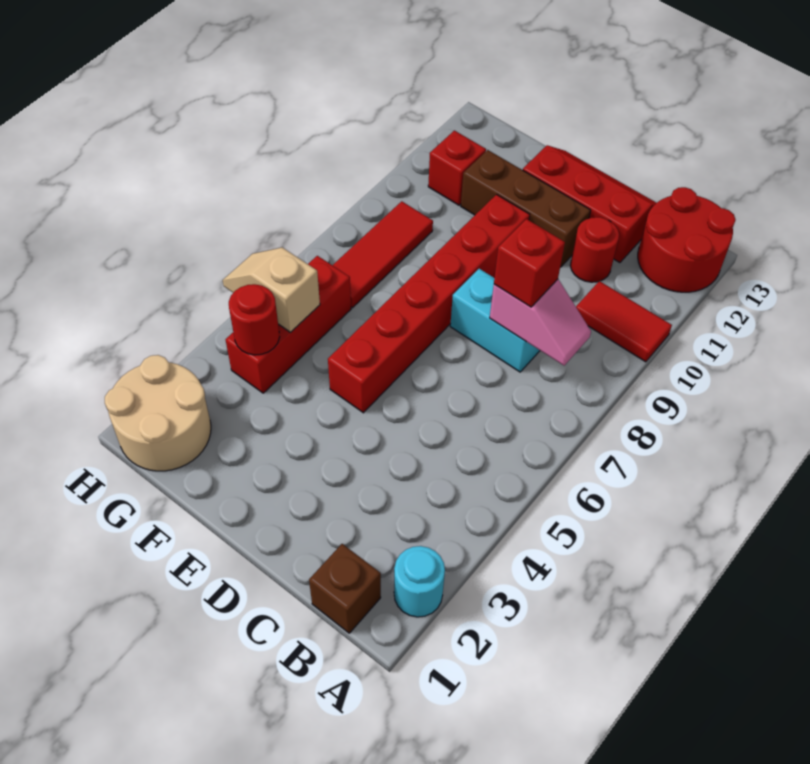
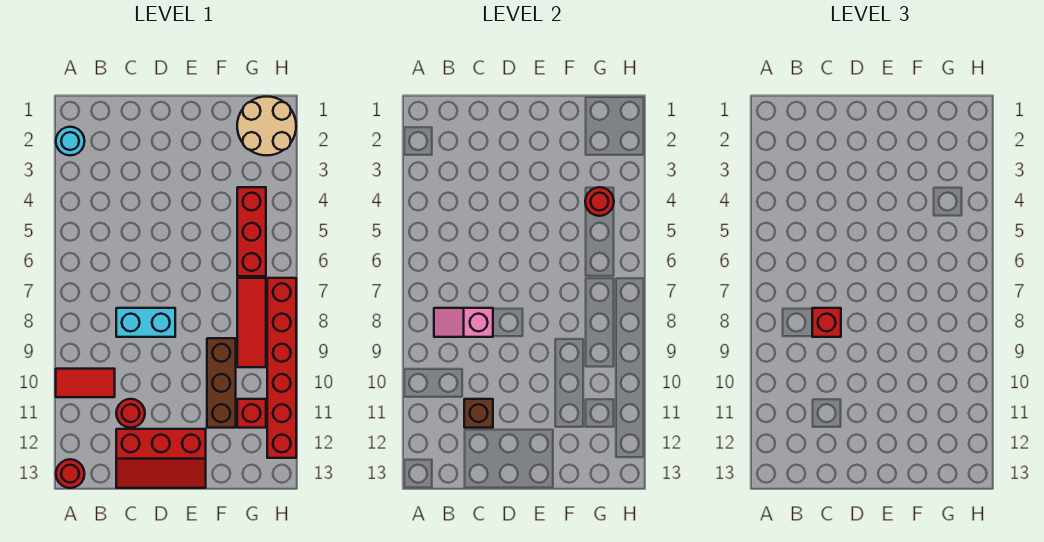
red round brick A12:B13 level 1 -> red round brick A13 level 1
brown brick B1 level 1 -> brown brick C11 level 2
brown brick D11:F11 level 1 -> brown brick F9:F11 level 1
red brick E5:E10 level 1 -> red brick H7:H12 level 1
tan slope G5:H5 level 2 top G -> none

